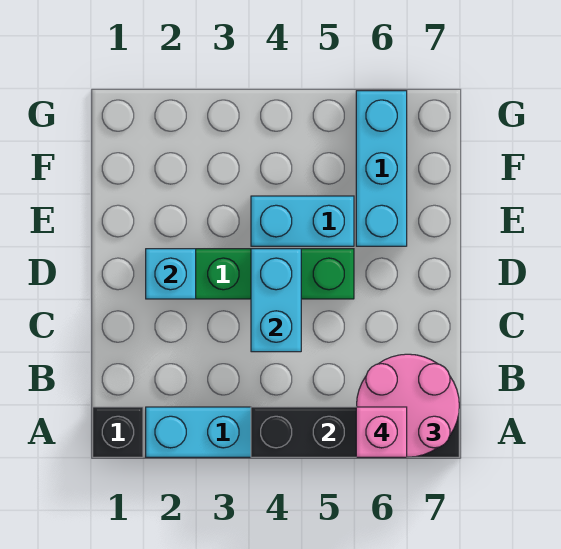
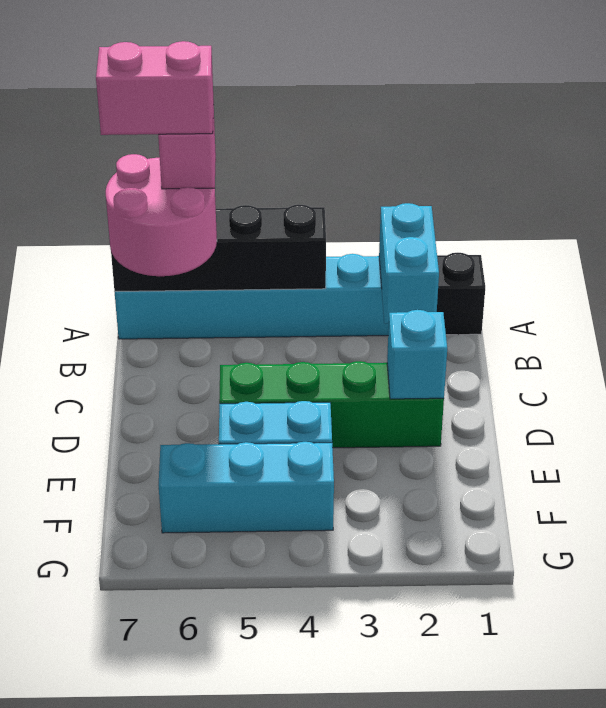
none -> pink brick A6:A7 level 5
cyan brick C4:D4 level 2 -> cyan brick A2:B2 level 2
cyan brick E6:G6 level 1 -> cyan brick F4:F6 level 1

